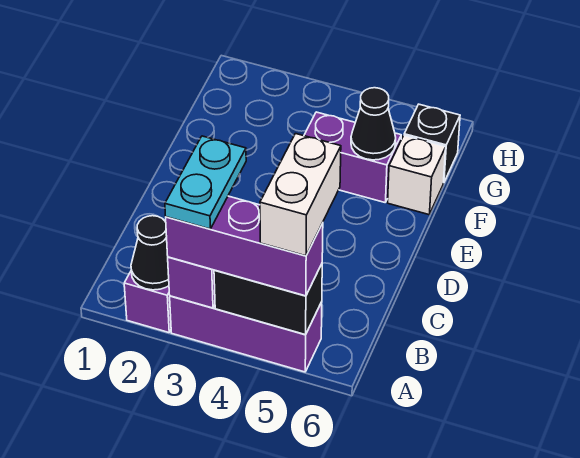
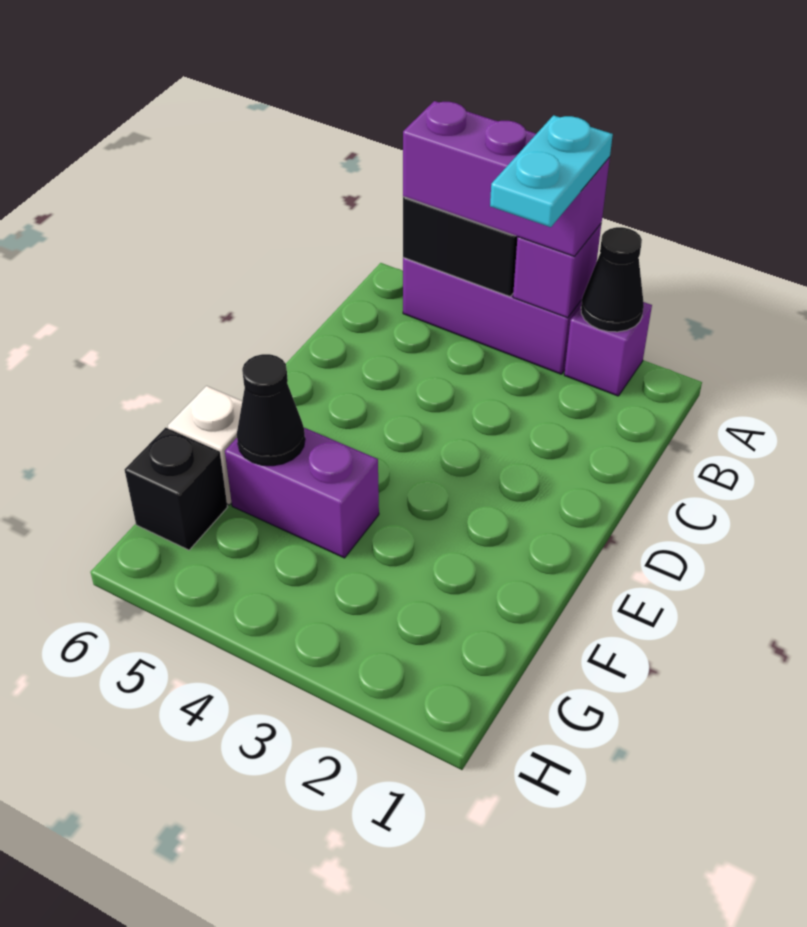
white brick A5:B5 level 4 -> none

